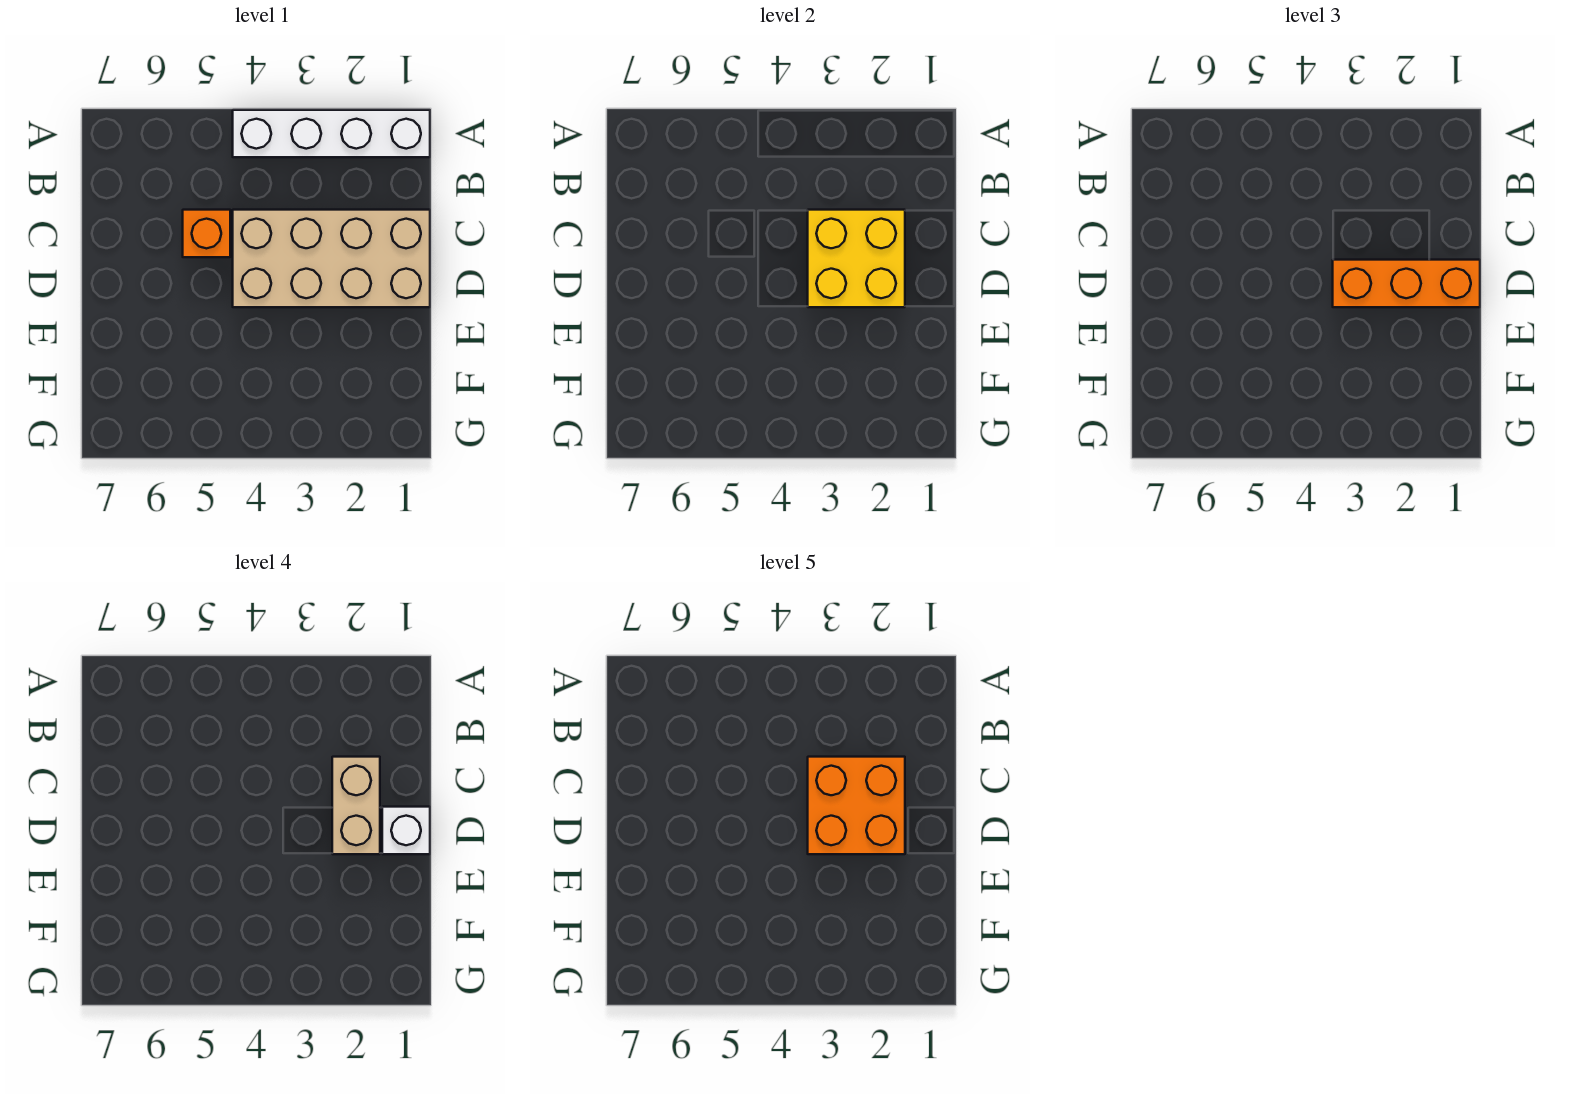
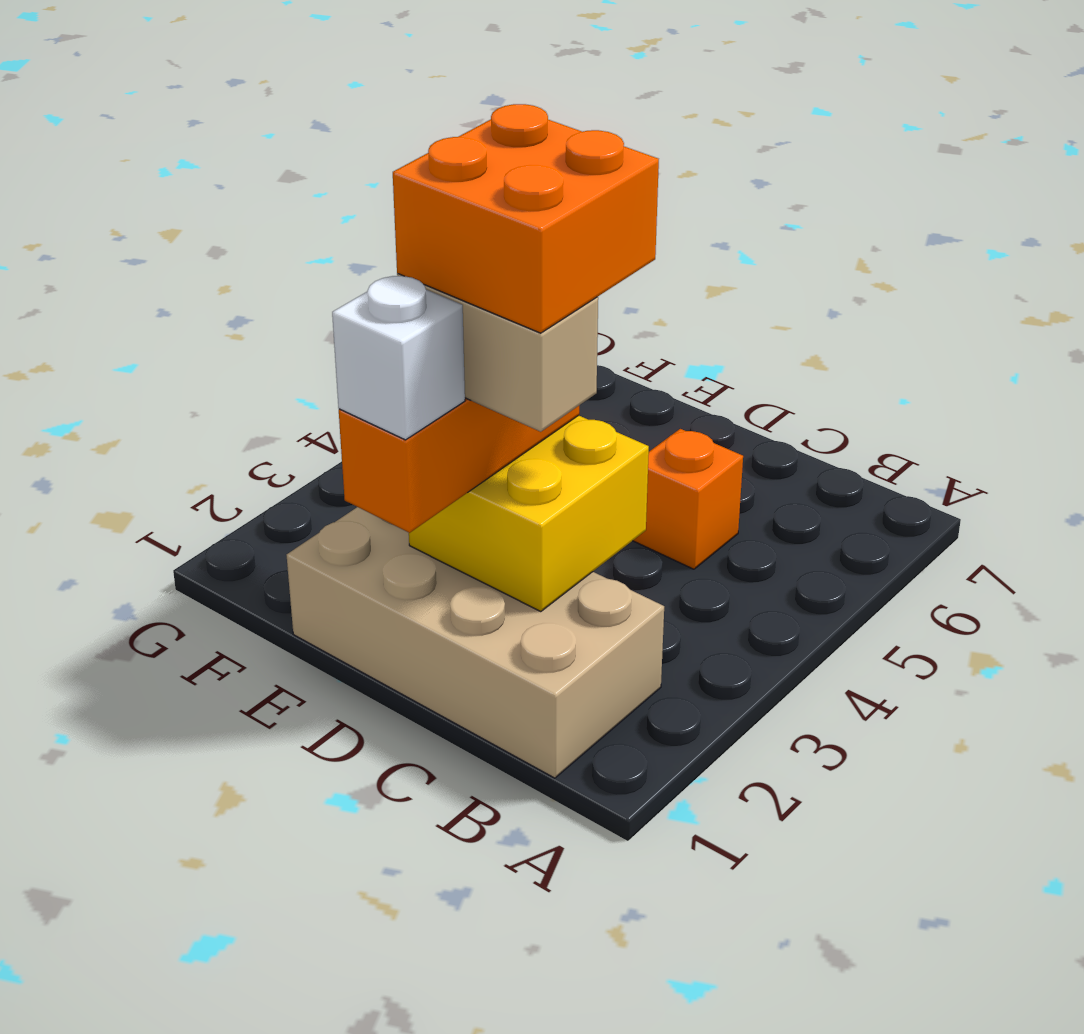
white brick A1:A4 level 1 -> none
tan brick C1:D4 level 1 -> tan brick B1:E2 level 1

